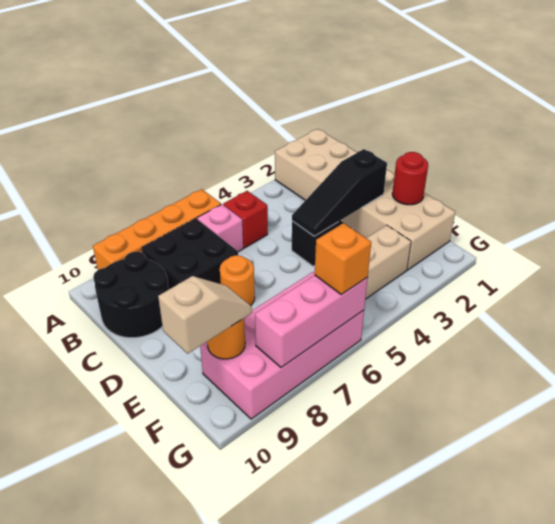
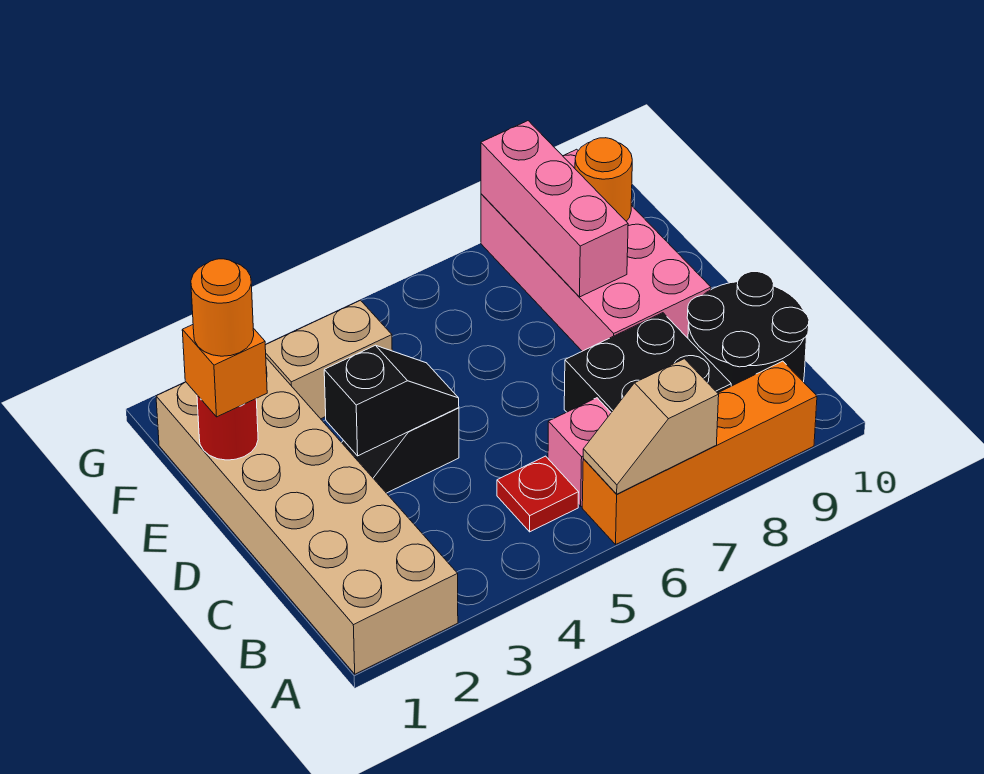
red brick B5 level 1 -> red plate B5 level 1
black slope D2:D4 level 2 top 2 -> black slope D3:D4 level 2 top 3
orange round brick D7 level 1 -> orange round brick E1 level 4
pink brick F6:G9 level 1 -> pink brick D8:G9 level 1
tan slope F9:F10 level 3 top 10 -> tan slope A6:A7 level 2 top 7
pink brick G6:G8 level 2 -> pink brick E8:G8 level 2
orange brick G6 level 3 -> orange brick E1 level 3

